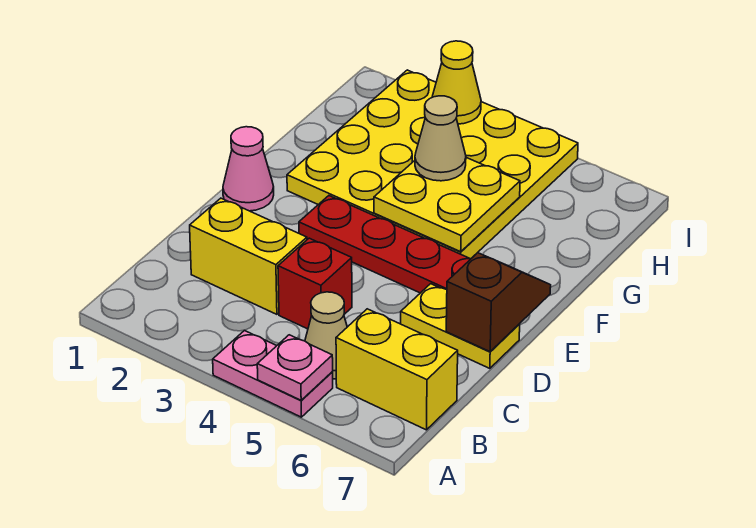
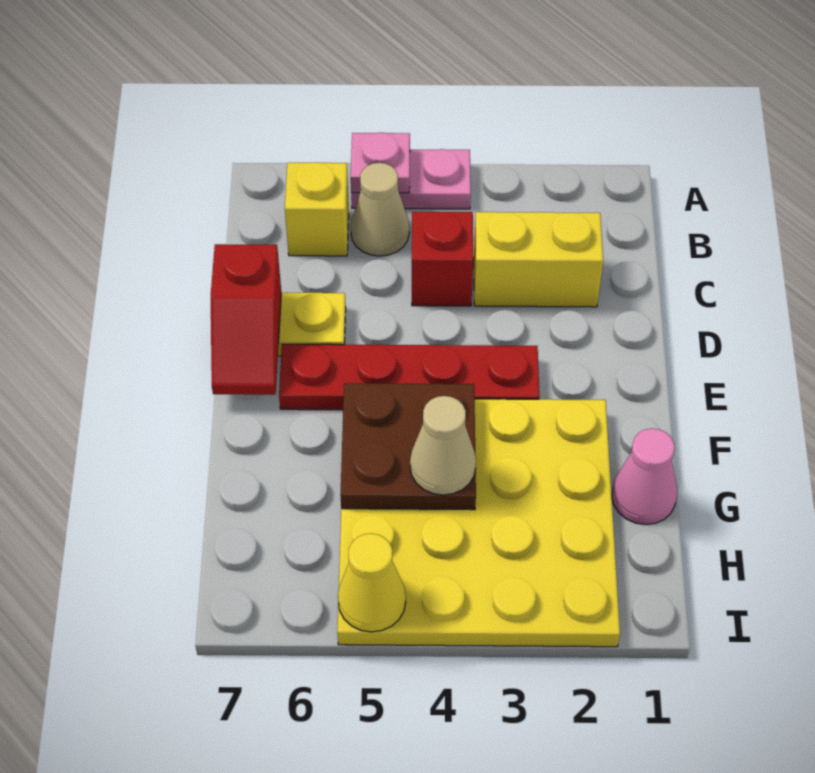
yellow brick B6:B7 level 1 -> yellow brick B6 level 1
brown slope D7:E7 level 2 top D -> red slope D7:E7 level 2 top D
pink cone E1 level 1 -> pink cone G1 level 1
yellow plate F4:G5 level 2 -> brown plate F4:G5 level 2
yellow cone I3 level 2 -> yellow cone I5 level 2

